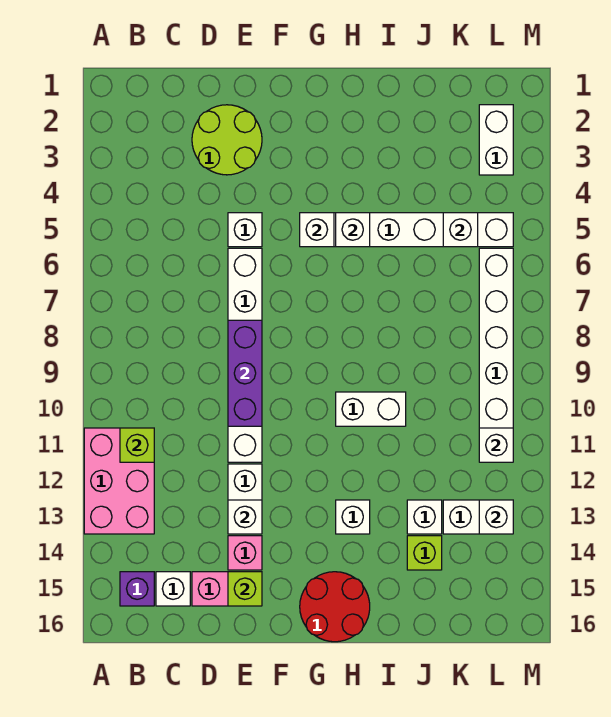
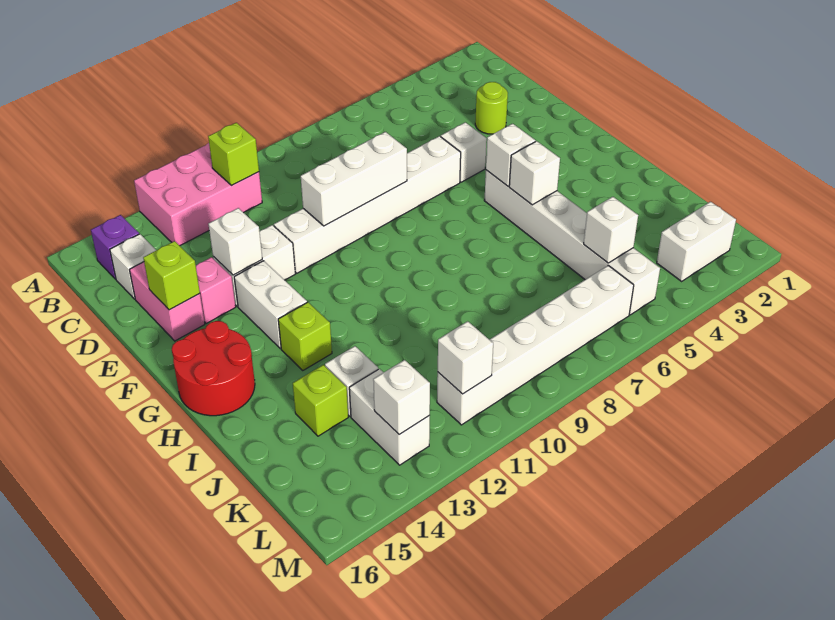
lime round brick D2:E3 level 1 -> lime round brick D3 level 1
purple brick E8:E10 level 2 -> white brick E8:E10 level 2
white brick H10:I10 level 1 -> white brick F13:G13 level 1
white brick H13 level 1 -> lime brick H13 level 1

